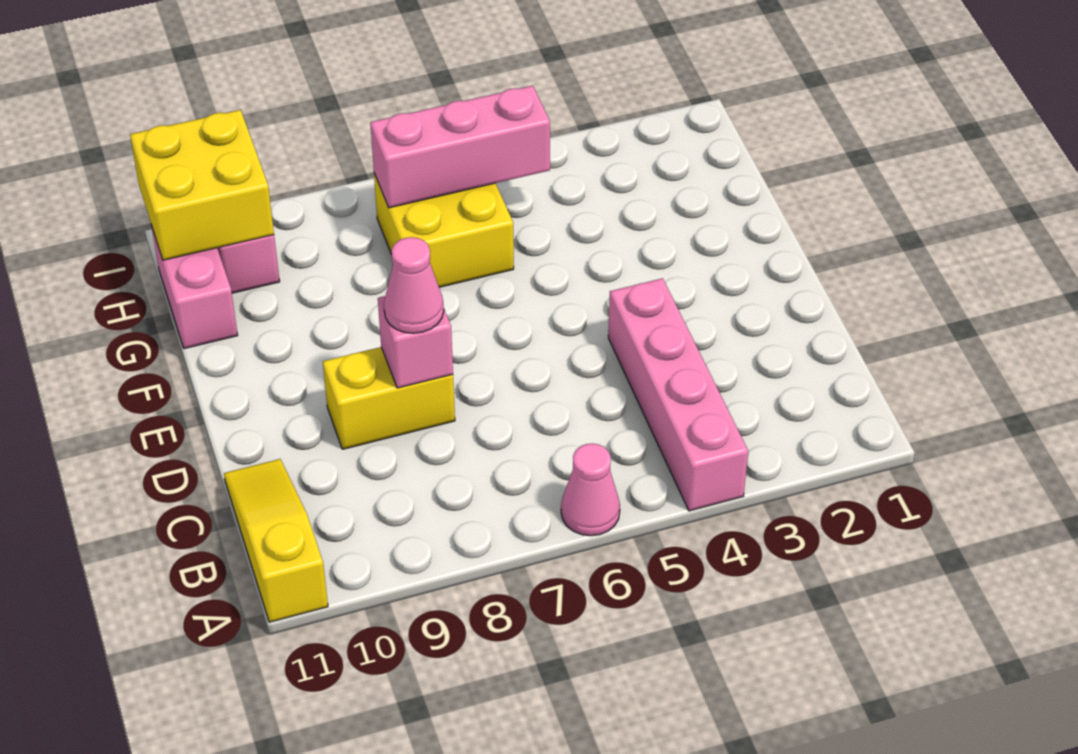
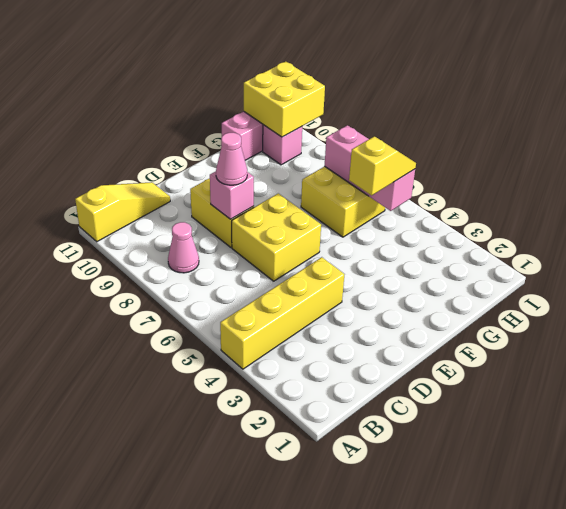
pink brick A4:D4 level 1 -> yellow brick A4:D4 level 1
pink cone A6 level 1 -> pink cone B8 level 1
none -> yellow brick D6:E7 level 1
none -> yellow slope G5:H5 level 3 top G

